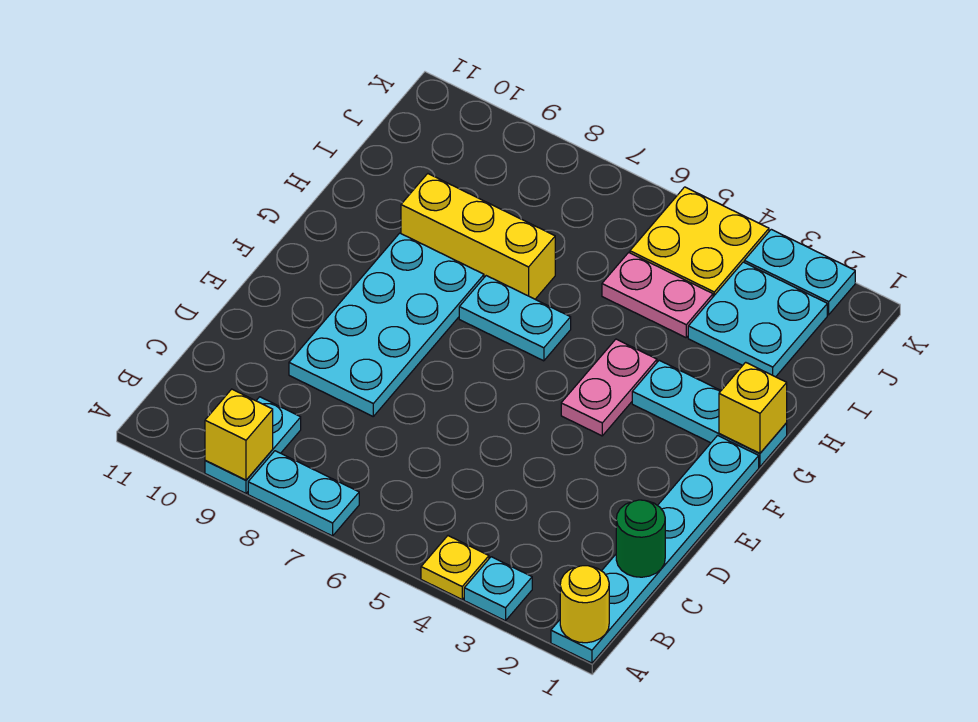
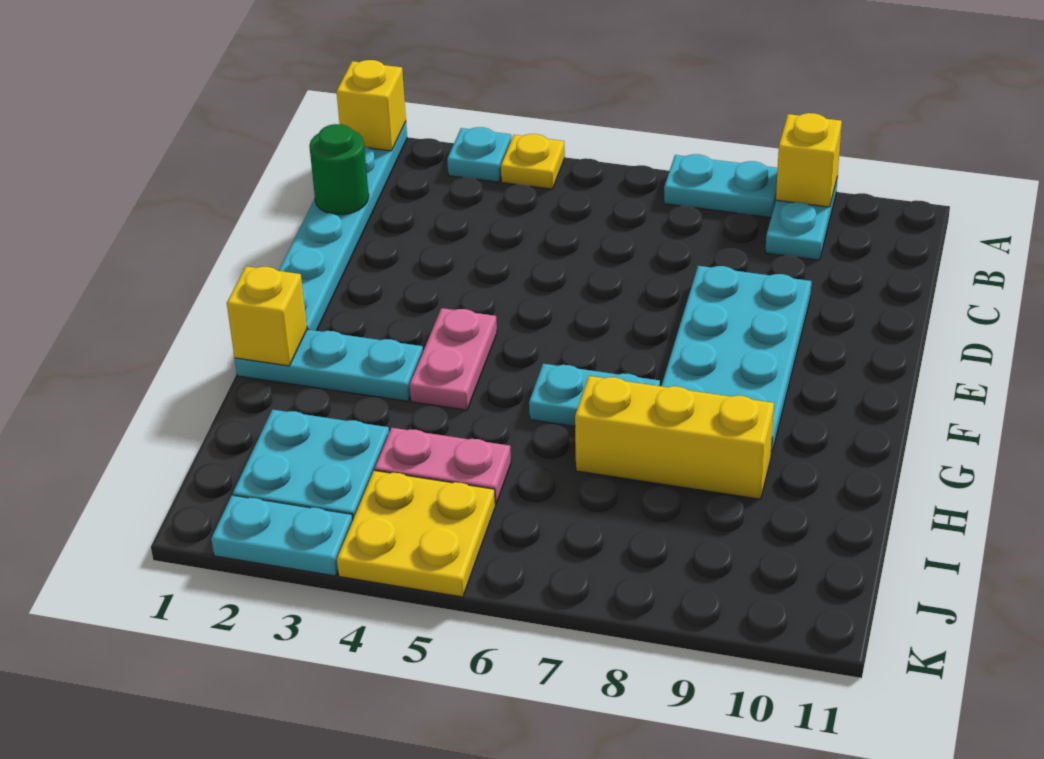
yellow round brick A1 level 2 -> yellow brick A1 level 2

